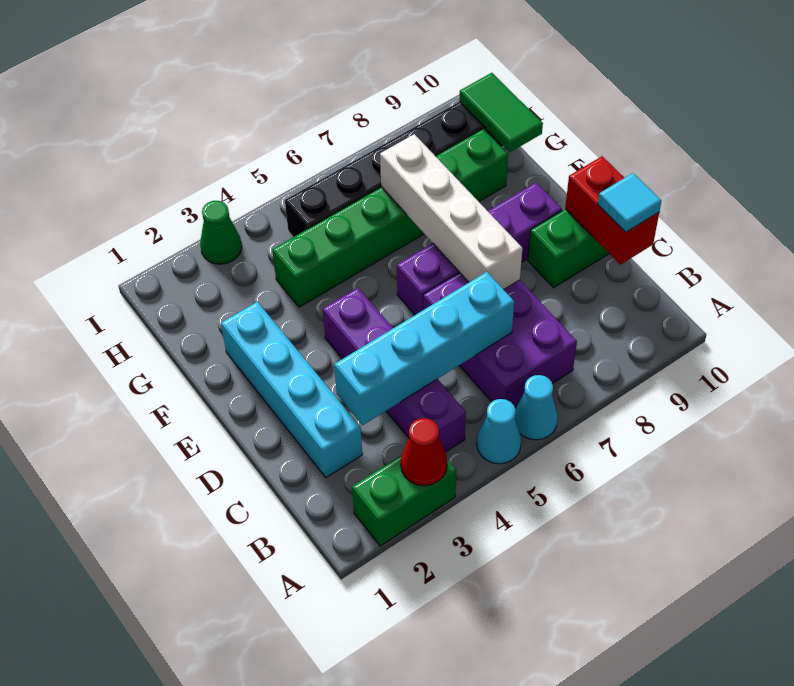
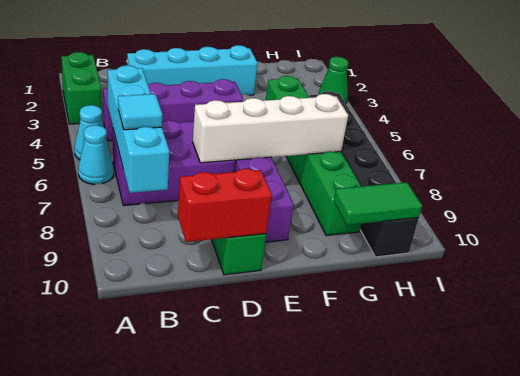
red cone A3 level 2 -> none
cyan brick C3:C6 level 2 -> cyan brick B5:B8 level 2
cyan tile C10 level 3 -> cyan tile B7 level 3

